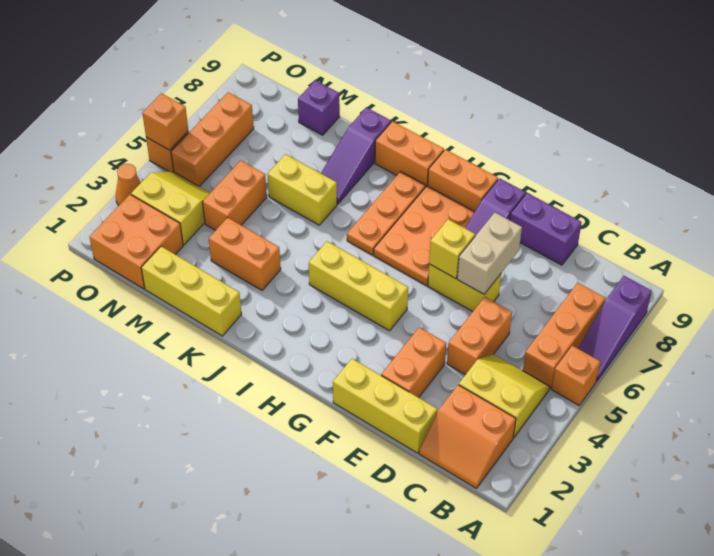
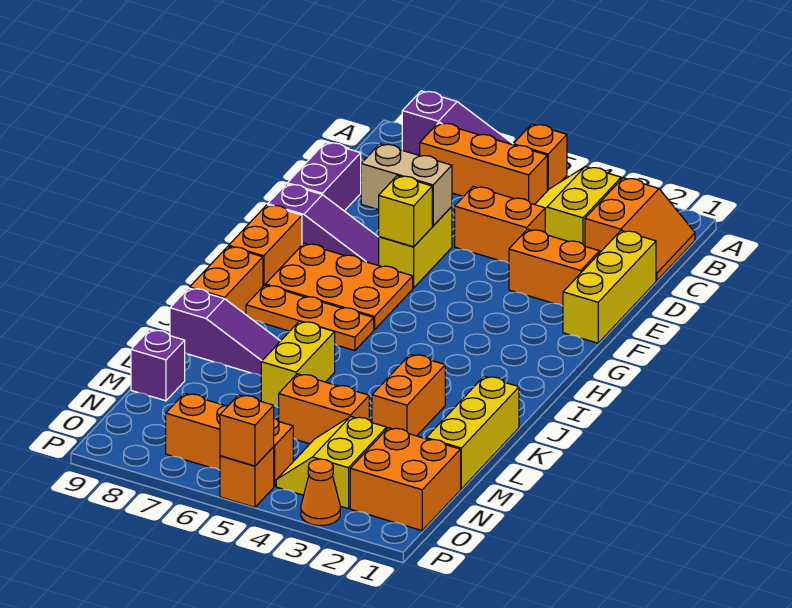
yellow brick G4:I4 level 1 -> none

